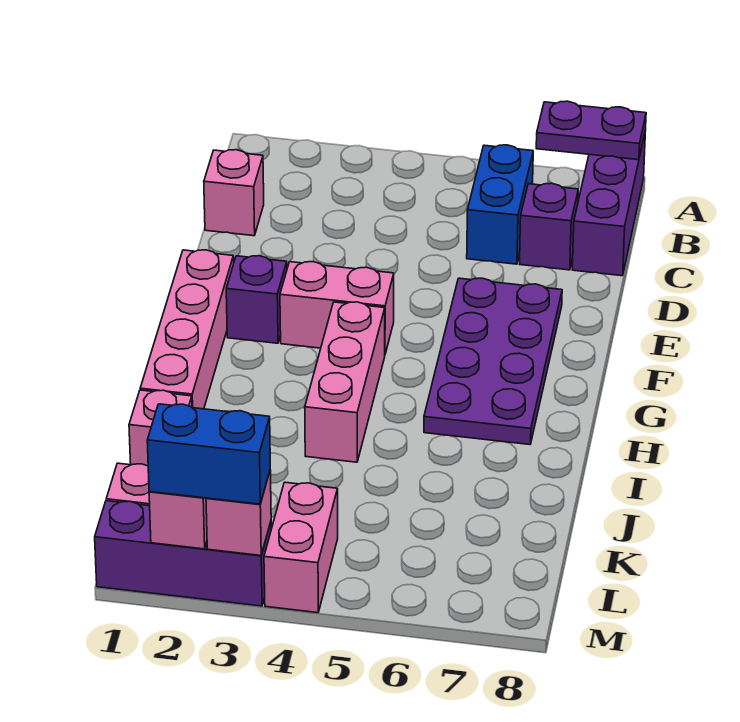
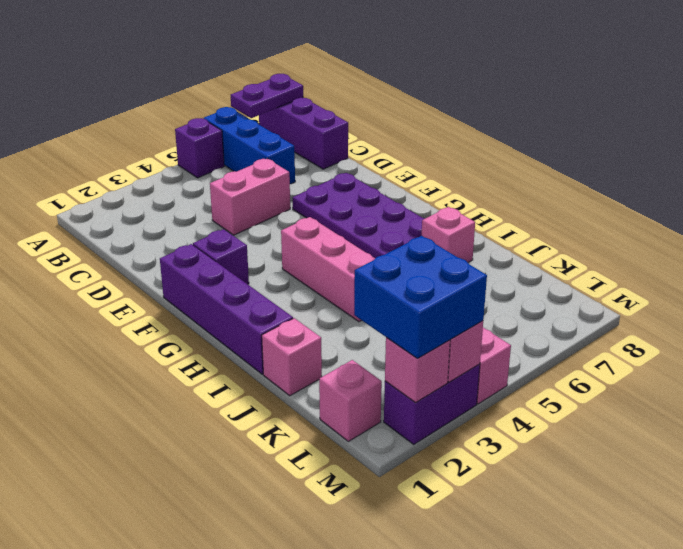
blue brick B6:C6 level 1 -> blue brick A6:C6 level 1
pink brick C1 level 1 -> pink brick I7 level 1
purple brick C7 level 1 -> purple brick A5 level 1
pink brick F1:I1 level 1 -> purple brick F1:I1 level 1
pink brick F3:F4 level 1 -> pink brick D4:D5 level 1
purple brick M1:M3 level 1 -> purple brick M2:M3 level 1
blue brick M2:M3 level 3 -> blue brick L2:M3 level 3

